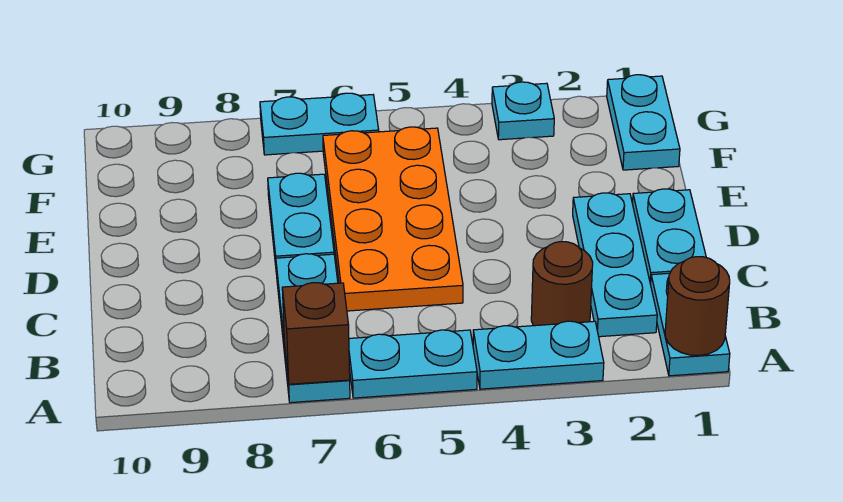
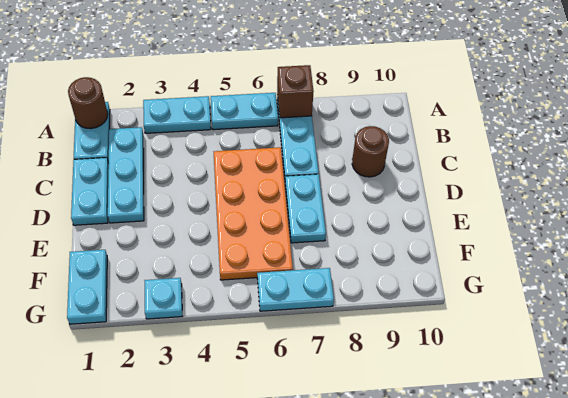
brown round brick B3 level 1 -> brown round brick C9 level 1

